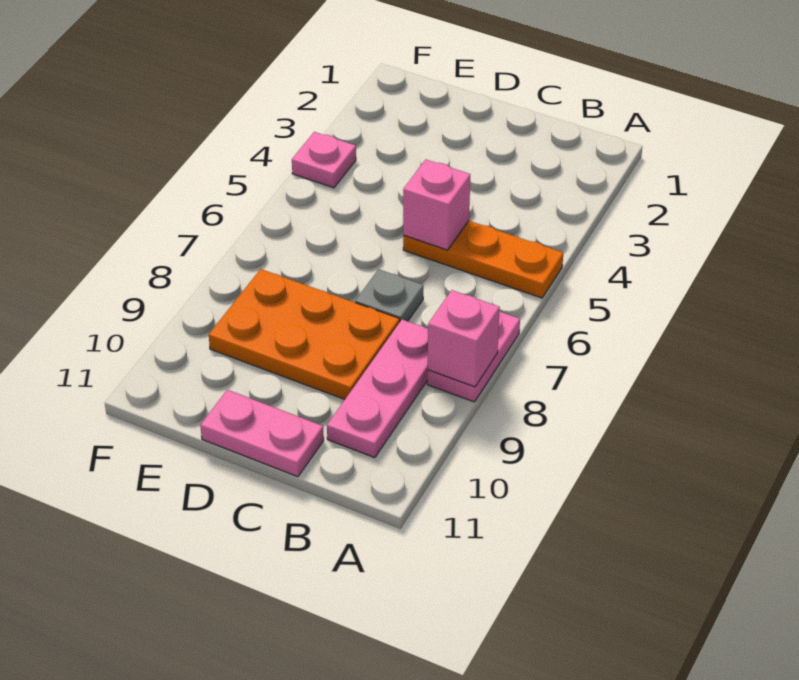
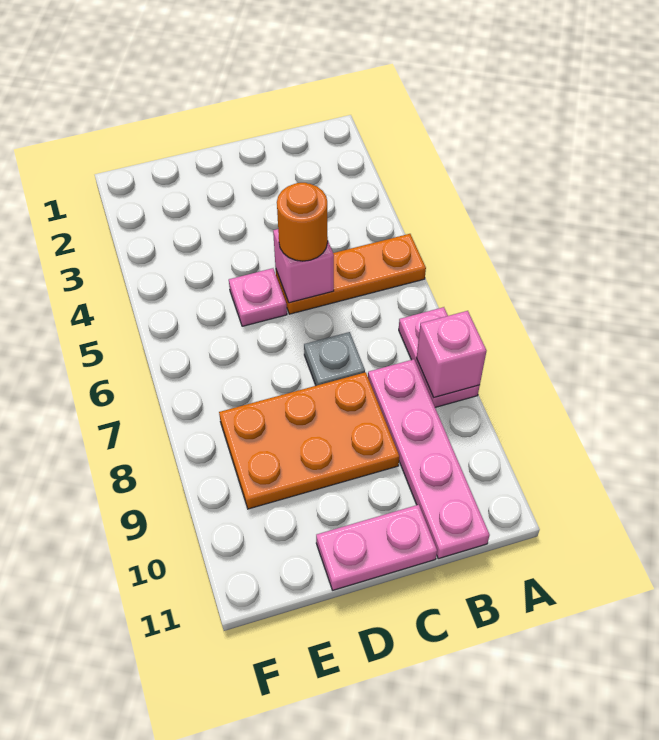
pink plate B8:B10 level 1 -> pink plate B8:B11 level 1
none -> orange round brick C5 level 3
pink plate F4 level 1 -> pink plate D5 level 1

